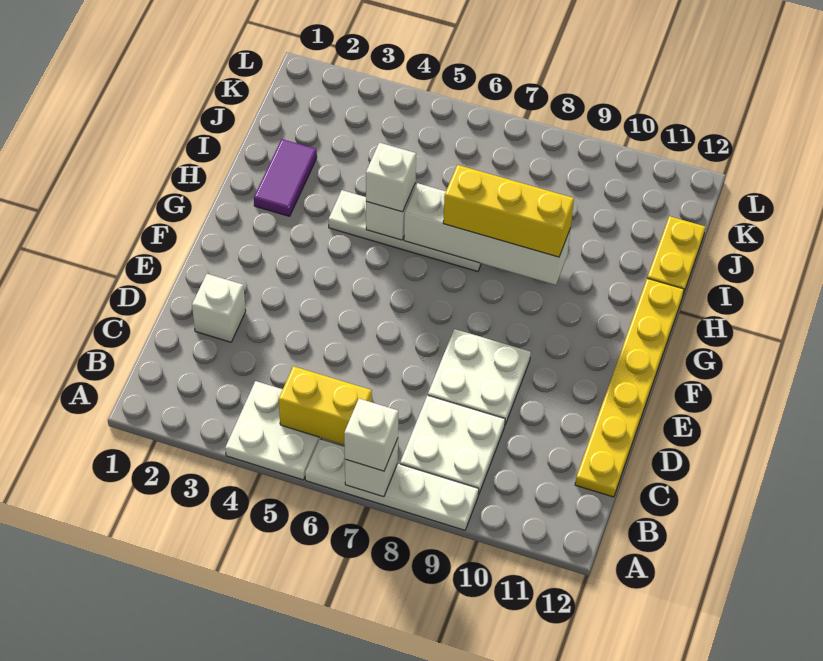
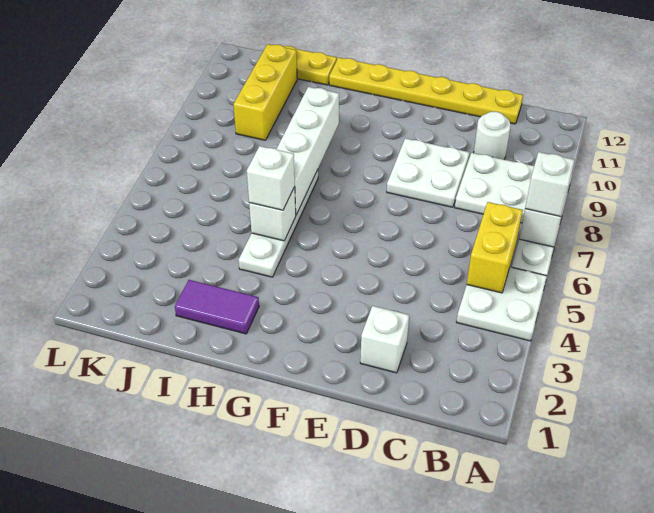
none -> white round brick C10 level 1
yellow brick H7:H9 level 3 -> yellow brick J9:J11 level 1

